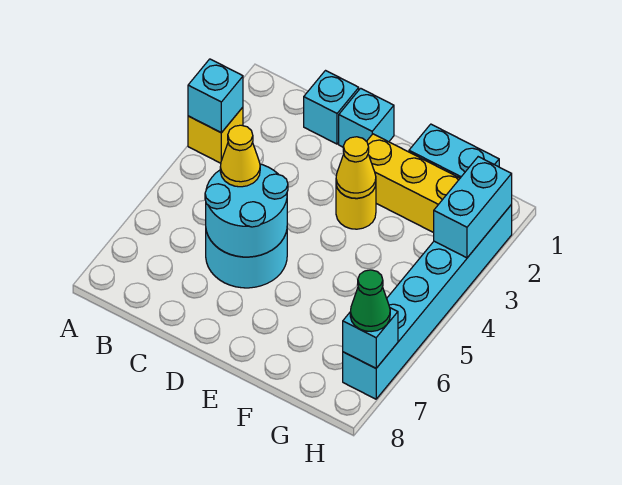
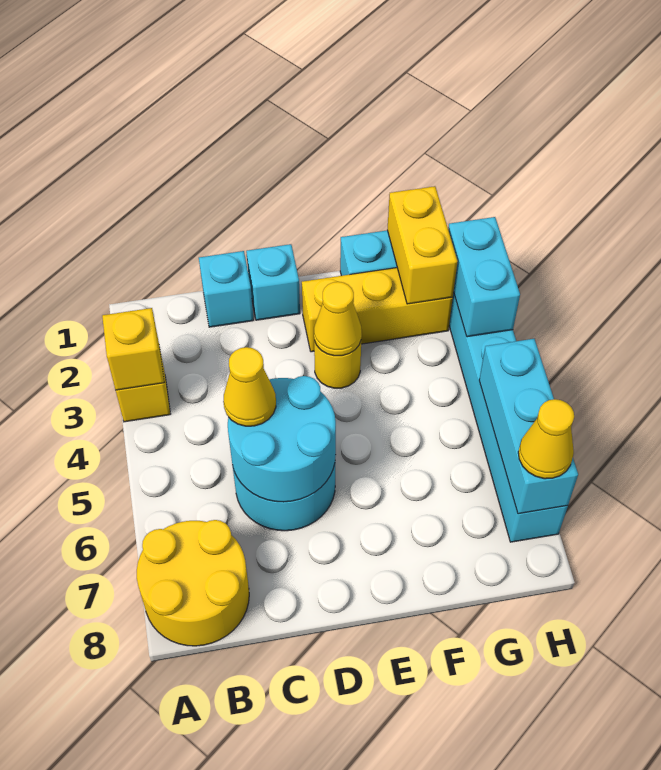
cyan brick A3 level 2 -> yellow brick A3 level 2
none -> yellow round brick A7:B8 level 1
none -> yellow brick G1:G2 level 2
cyan brick H7 level 2 -> cyan brick H5:H7 level 2
green cone H7 level 3 -> yellow cone H7 level 3

